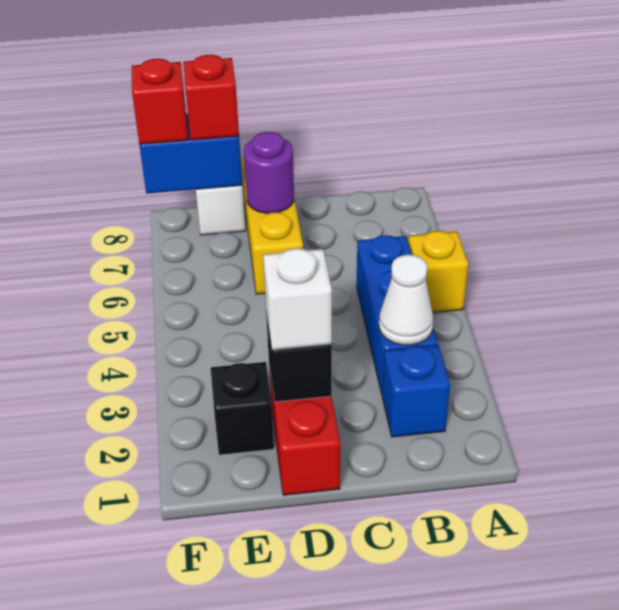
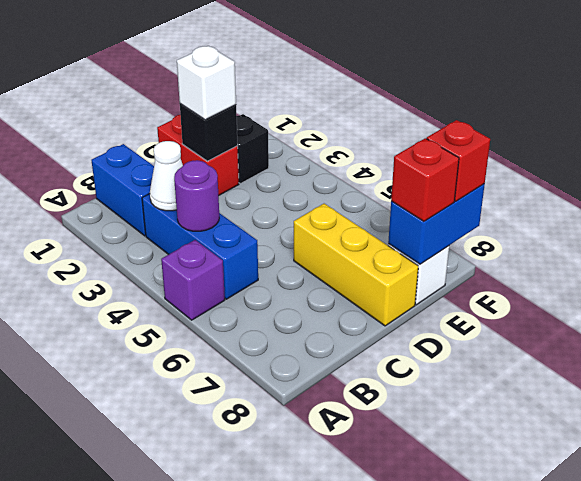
yellow brick A5 level 1 -> purple brick A5 level 1
blue brick B2 level 1 -> blue brick B1:B2 level 1
purple round brick D7 level 2 -> purple round brick B4 level 2

